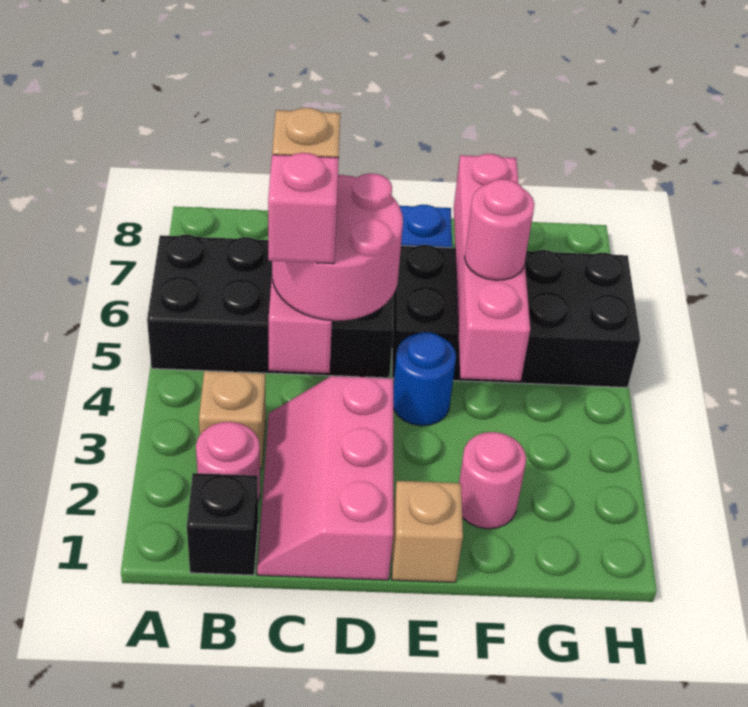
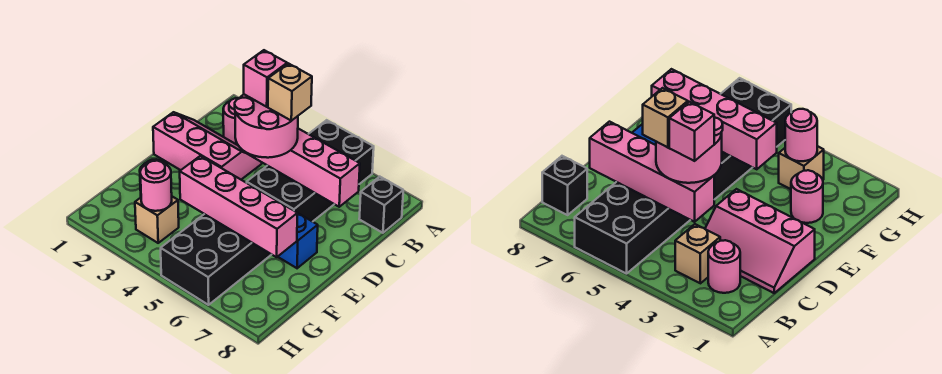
black brick B1 level 1 -> black brick B8 level 1
tan brick E1 level 1 -> tan brick G3 level 1
blue round brick E4 level 1 -> none
pink round brick F5 level 3 -> pink round brick G3 level 2

